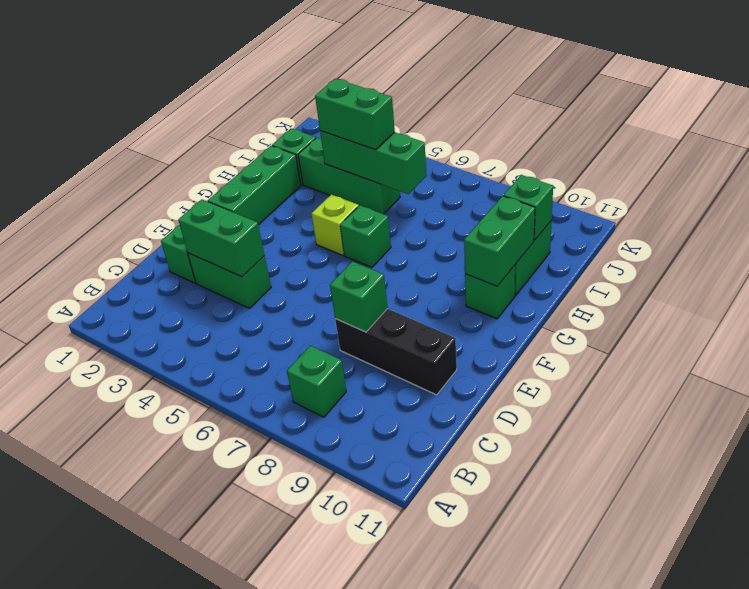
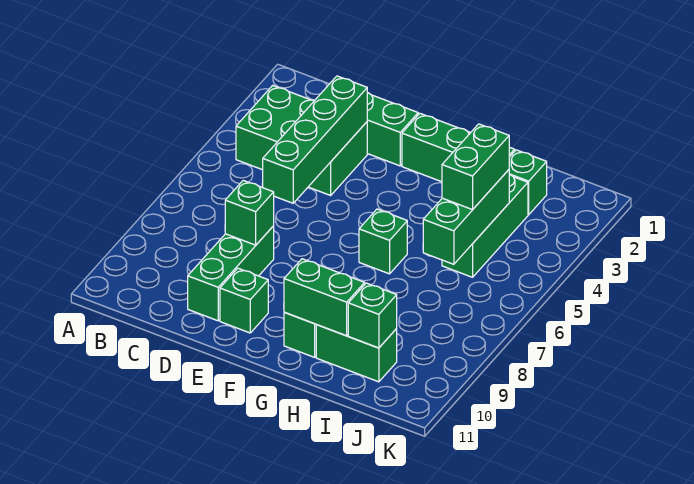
green brick B8 level 1 -> green brick E10 level 1
green brick D3:D4 level 1 -> green brick B3:D4 level 1
green brick D3:D4 level 2 -> green brick D3:D6 level 2
black brick D8:D10 level 1 -> green brick D8:D10 level 1
lime brick G5 level 1 -> none

